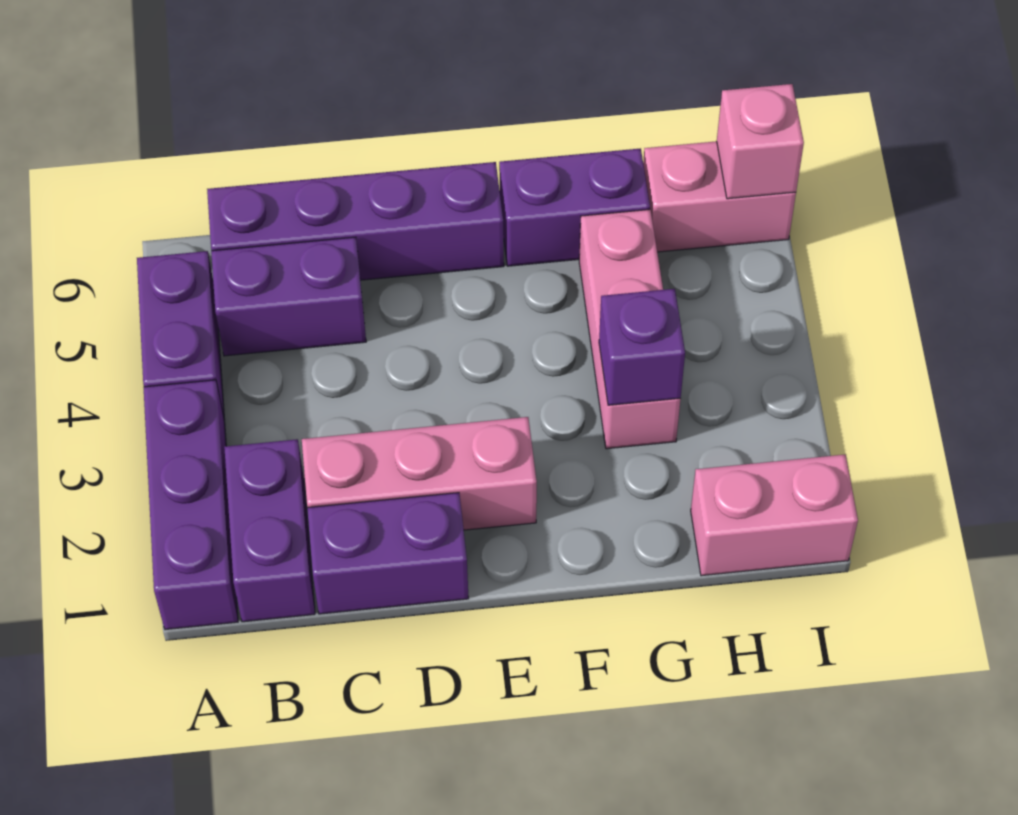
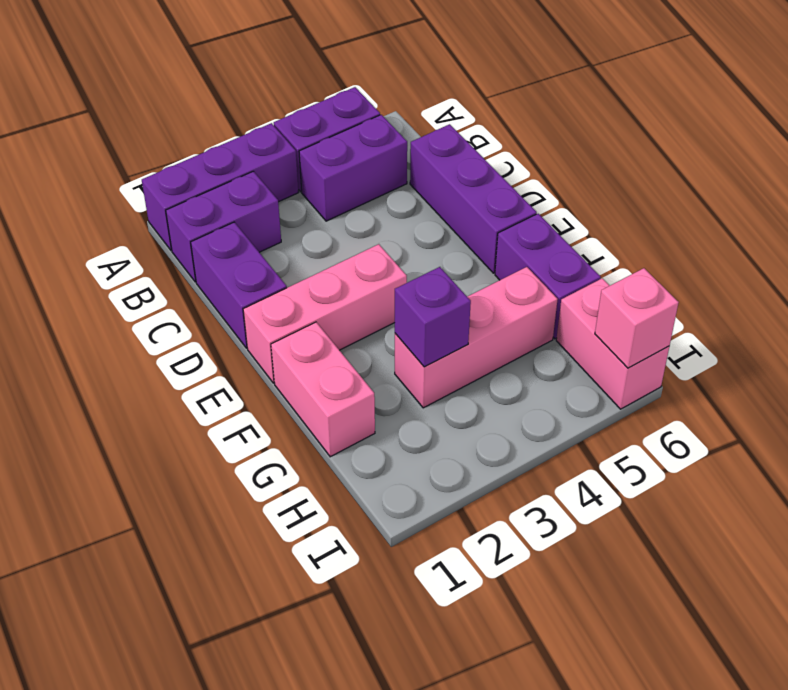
purple brick B5:C5 level 1 -> purple brick B4:B5 level 1
purple brick B6:E6 level 1 -> purple brick C6:E6 level 1
pink brick C2:E2 level 1 -> pink brick E1:E3 level 1
pink brick H1:I1 level 1 -> pink brick F1:G1 level 1

